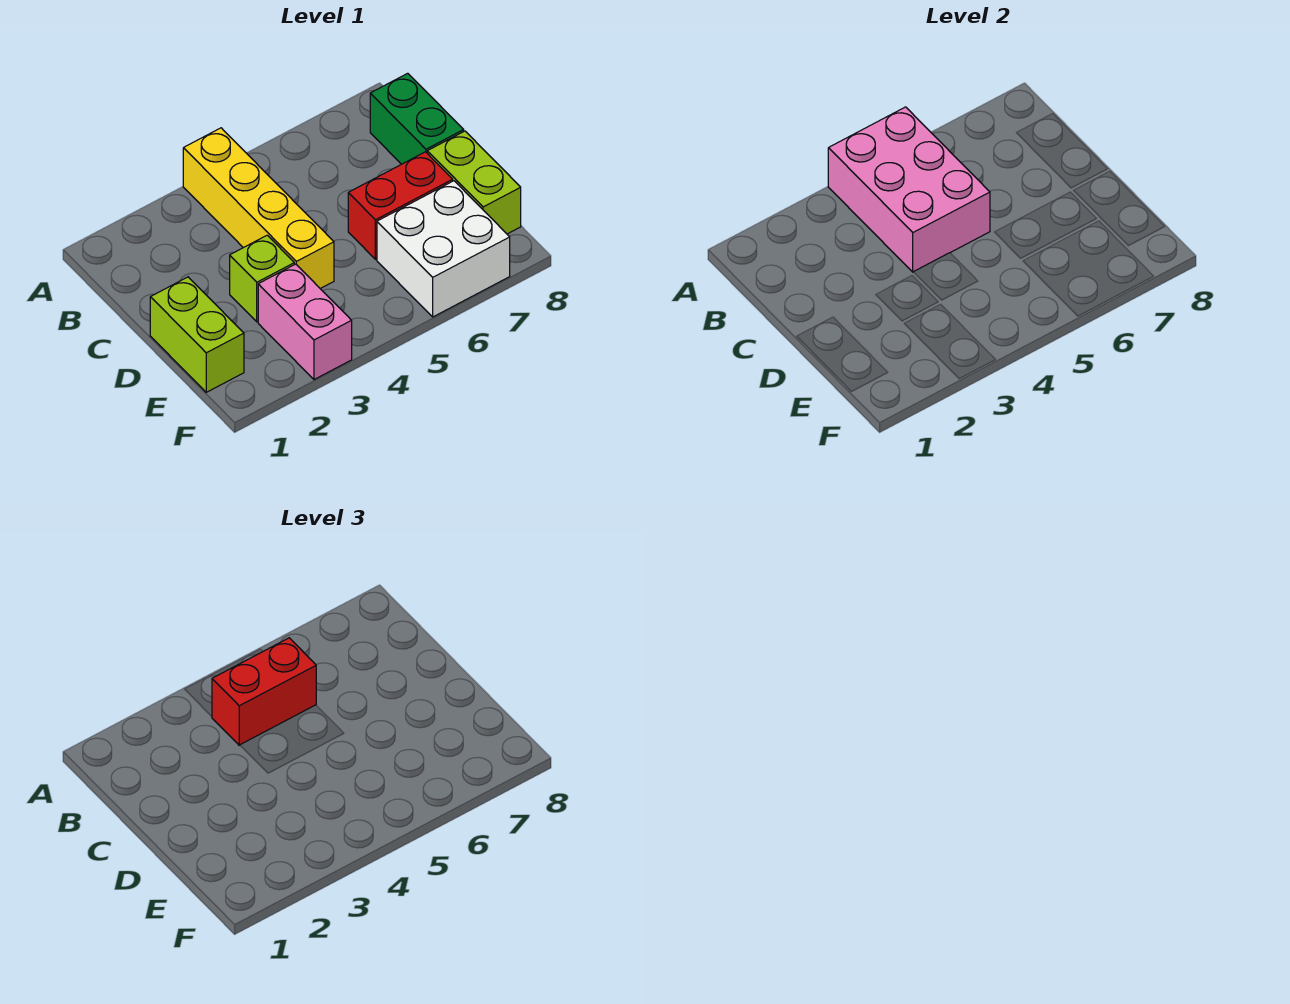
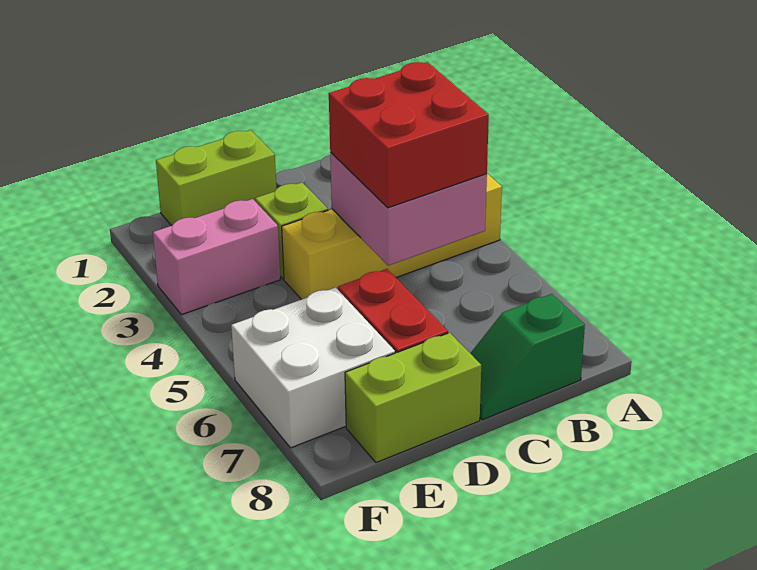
pink brick A4:C5 level 2 -> pink brick B4:C5 level 2
red brick B4:B5 level 3 -> red brick B4:C5 level 3
green brick B8:C8 level 1 -> green slope B8:C8 level 1 top B

